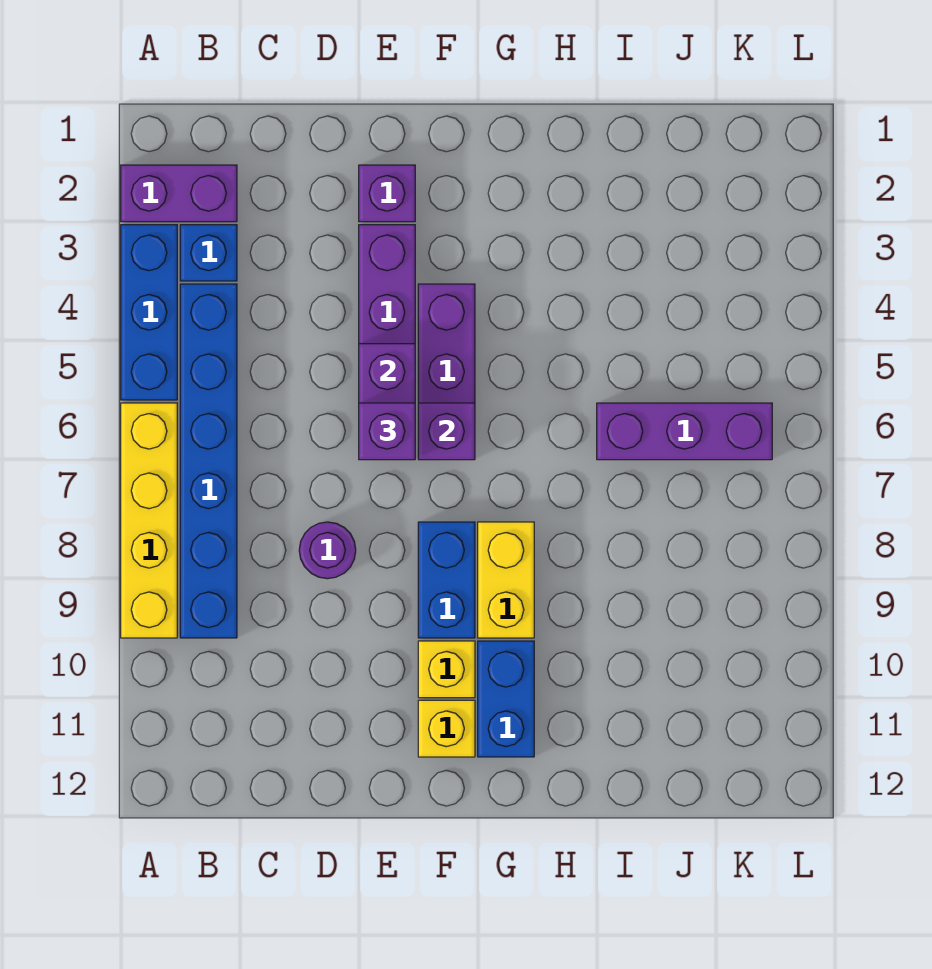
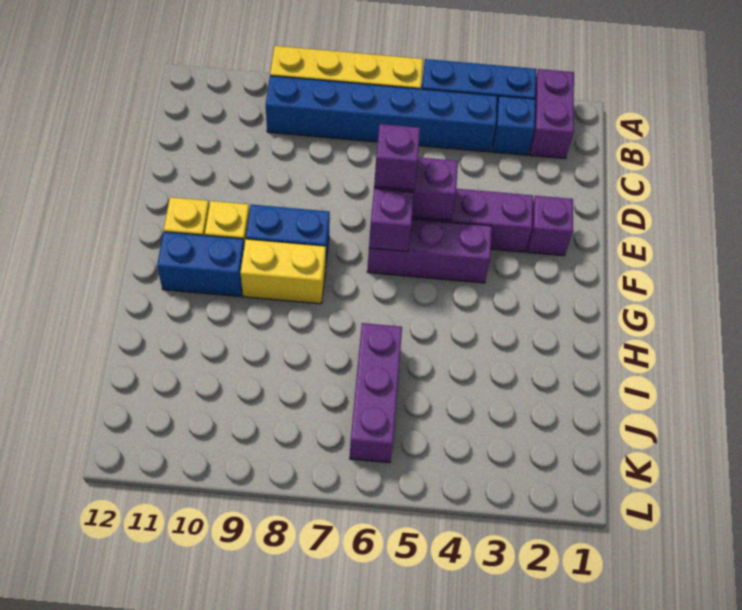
purple round brick D8 level 1 -> none

